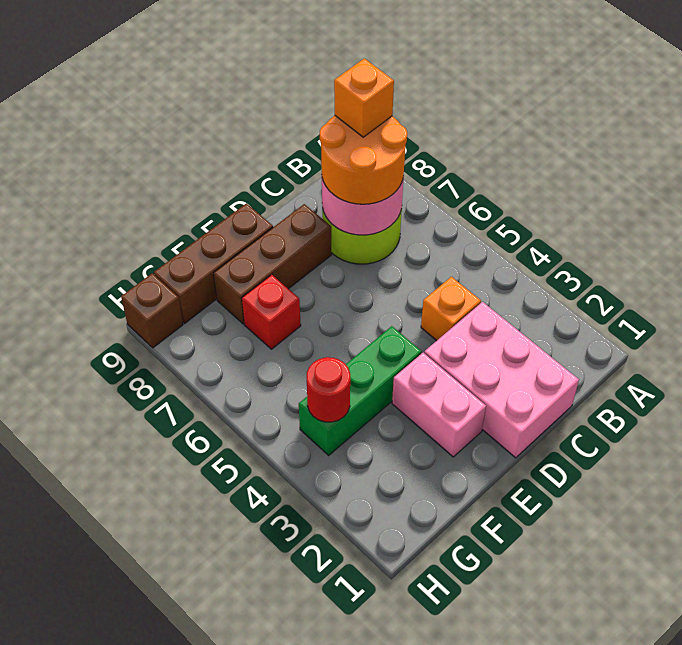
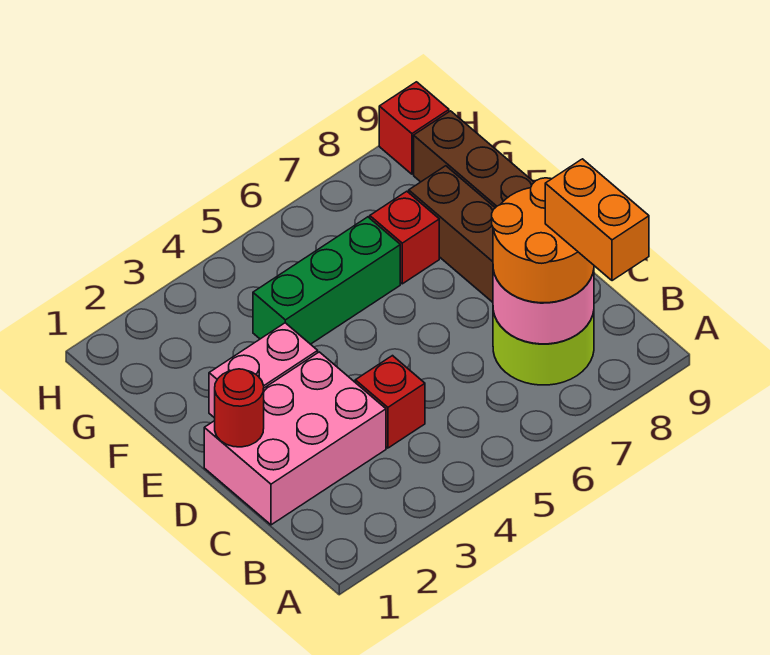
orange brick B8 level 4 -> orange brick A8:B8 level 4
orange brick C4 level 1 -> red brick C4 level 1
green brick E4:G4 level 1 -> green brick F4:F6 level 1
red round brick G4 level 2 -> red round brick D1 level 2
brown brick H9 level 1 -> red brick H9 level 1

